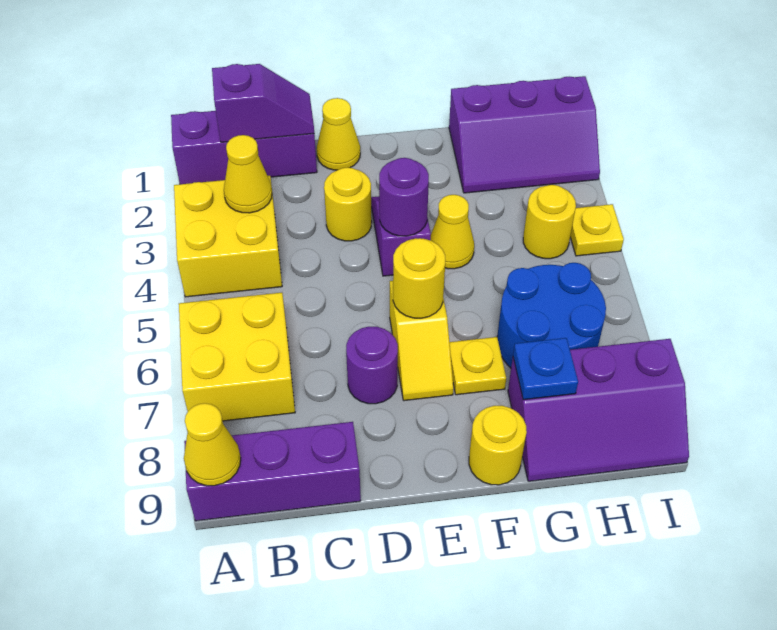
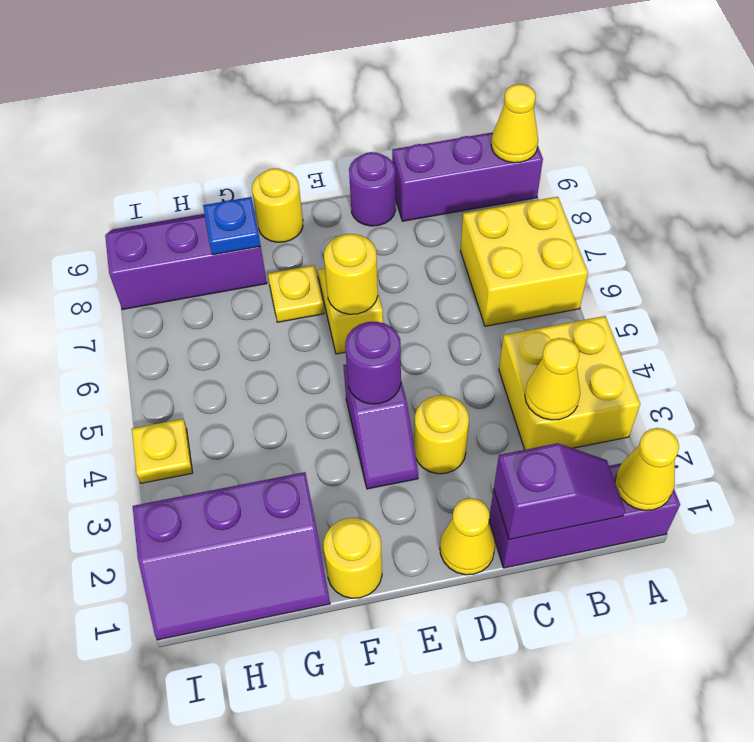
purple slope B1:C1 level 2 top B -> purple slope B1:C1 level 2 top C
purple round brick D7 level 1 -> purple round brick D9 level 1
yellow cone F4 level 1 -> yellow cone A1 level 2
purple slope G1:I2 level 1 top 1 -> purple slope G1:I2 level 1 top 2
blue round brick G6:H7 level 1 -> none
yellow round brick H4 level 1 -> yellow round brick F1 level 1

